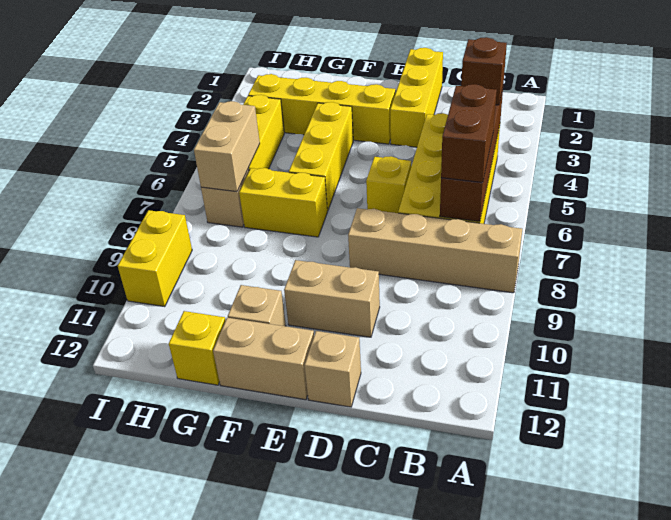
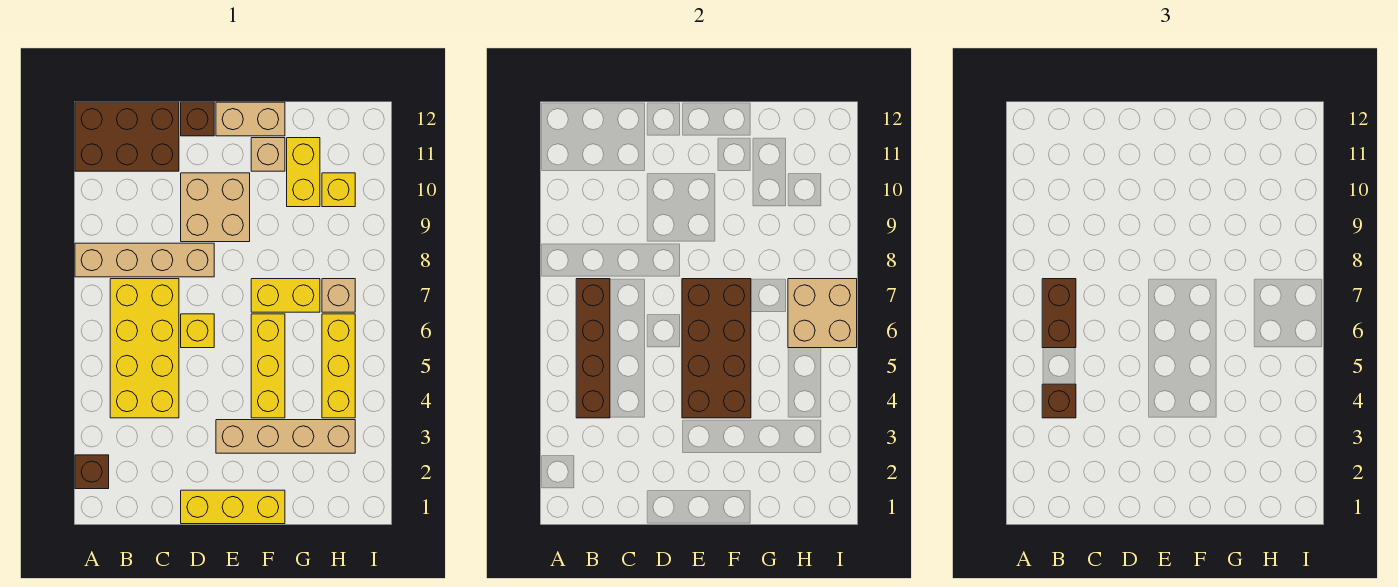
none -> brown brick A2 level 1
none -> brown brick A11:C12 level 1
yellow brick D1:D3 level 1 -> yellow brick D1:F1 level 1
tan brick D10:E10 level 1 -> tan brick D9:E10 level 1
tan brick D12 level 1 -> brown brick D12 level 1
yellow brick E3:H3 level 1 -> tan brick E3:H3 level 1
none -> brown brick E4:F7 level 2
yellow brick G12 level 1 -> yellow brick H10 level 1
tan brick H6:H7 level 2 -> tan brick H6:I7 level 2
yellow brick I9:I10 level 1 -> yellow brick G10:G11 level 1

